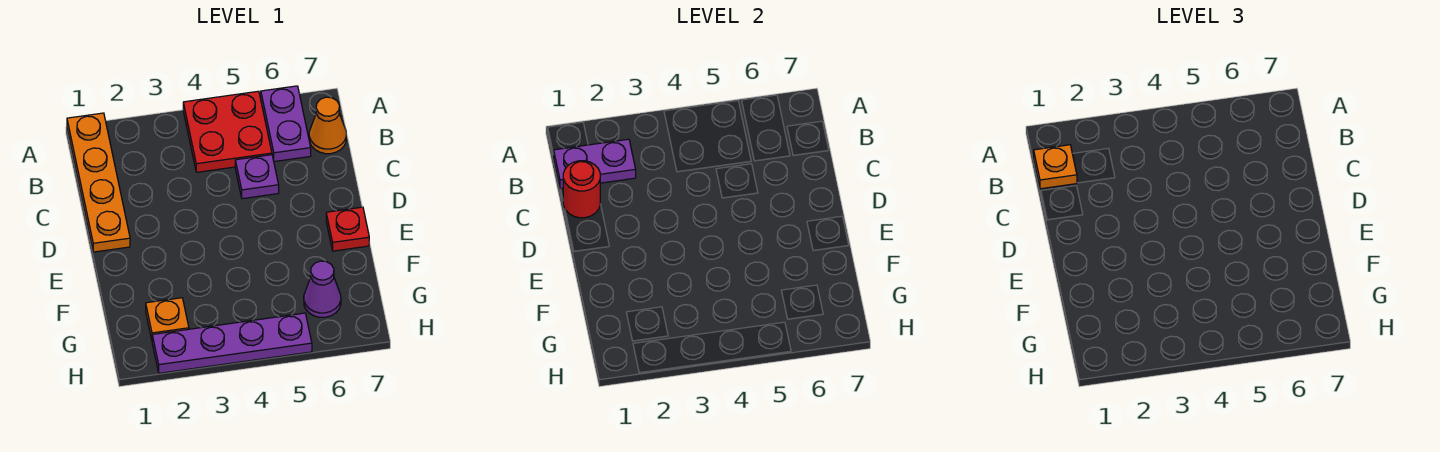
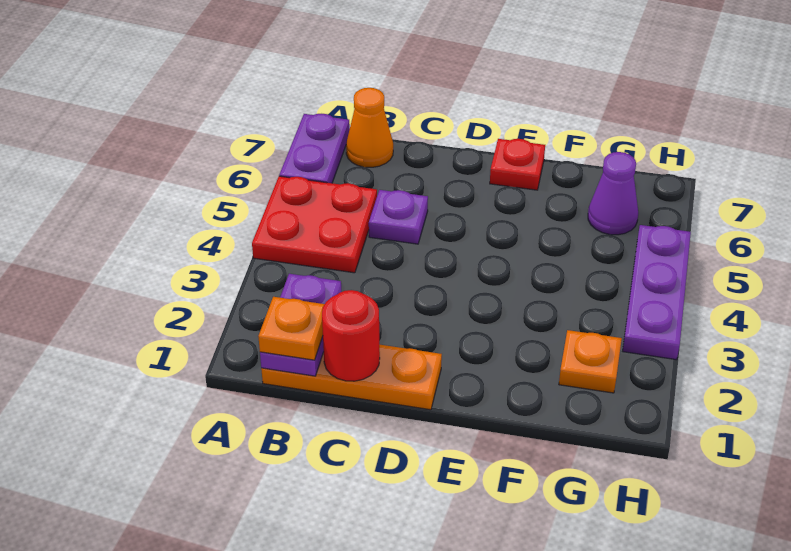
orange plate A1:D1 level 1 -> orange plate B1:D1 level 1
purple plate A6:B6 level 1 -> purple plate A6:A7 level 1
purple plate H2:H5 level 1 -> purple plate H3:H5 level 1

